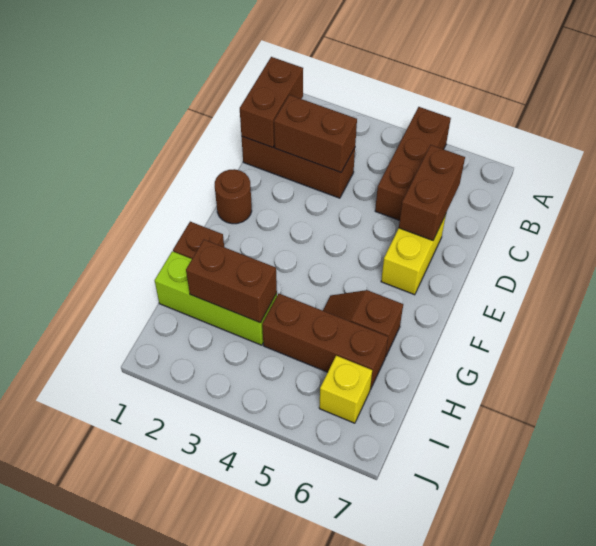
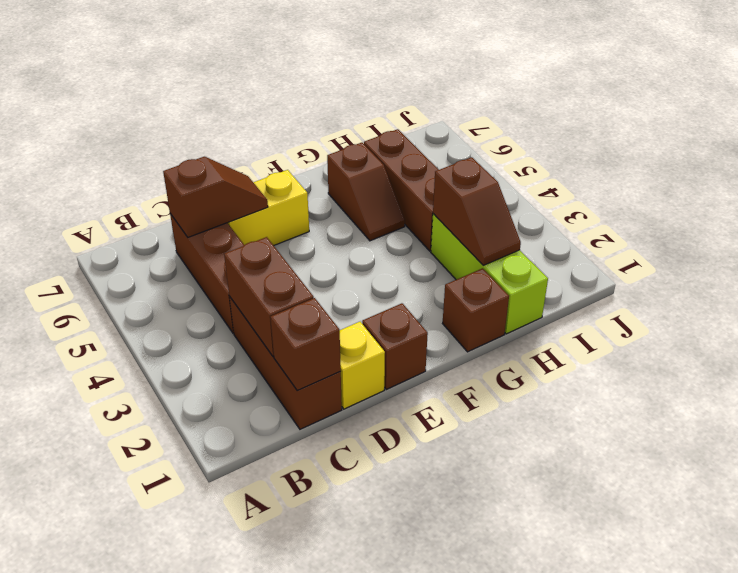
brown brick A5:C5 level 1 -> brown brick C4:C6 level 1
brown brick B1:C1 level 2 -> brown brick C1 level 2
brown brick C6:D6 level 2 -> brown slope C6:D6 level 2 top C
brown round brick E1 level 1 -> brown brick E1 level 1
brown brick H2:H3 level 2 -> brown slope H2:H3 level 2 top 3
yellow brick I6 level 1 -> yellow brick D1 level 1

